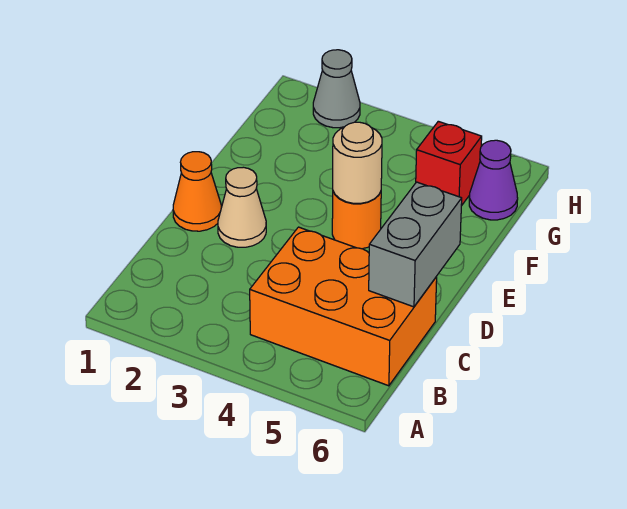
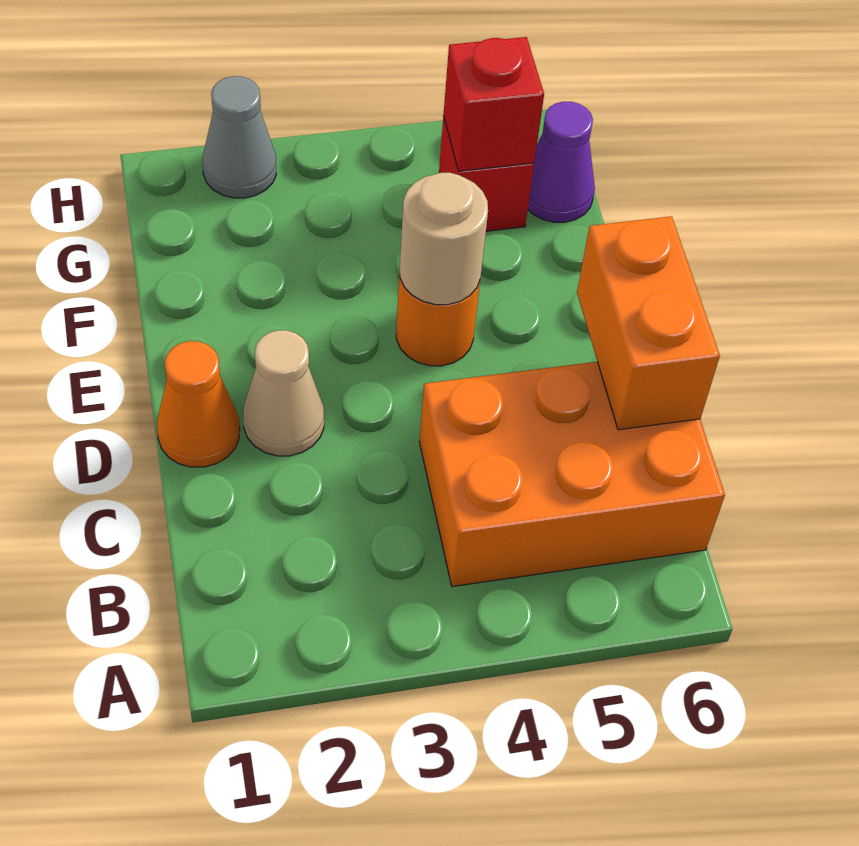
grey brick C6:D6 level 2 -> orange brick C6:D6 level 2
none -> red brick G5 level 2

